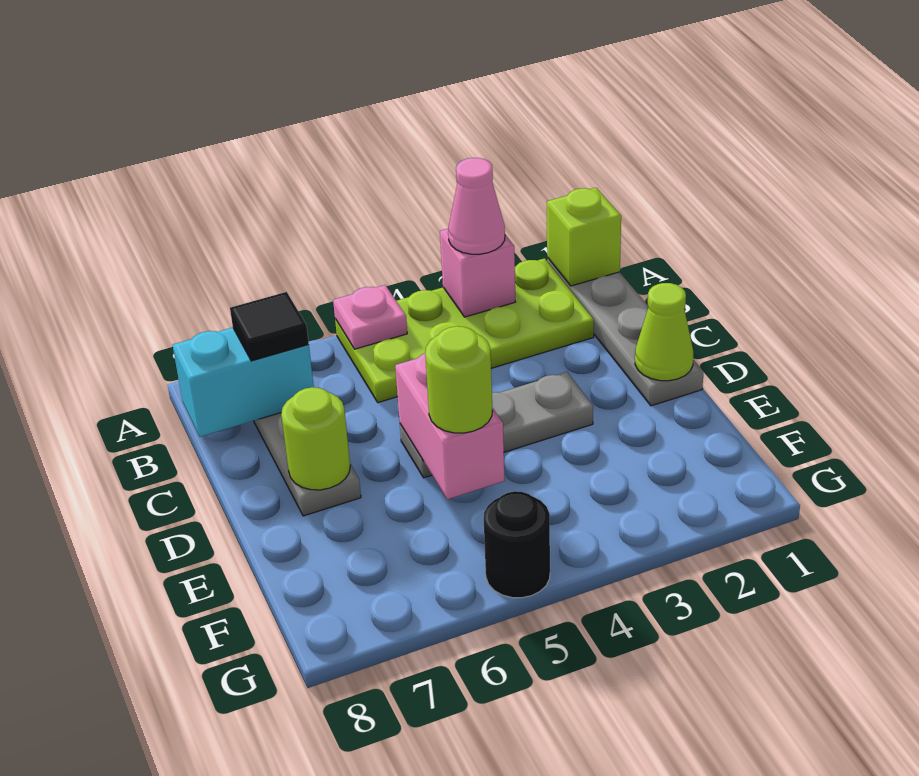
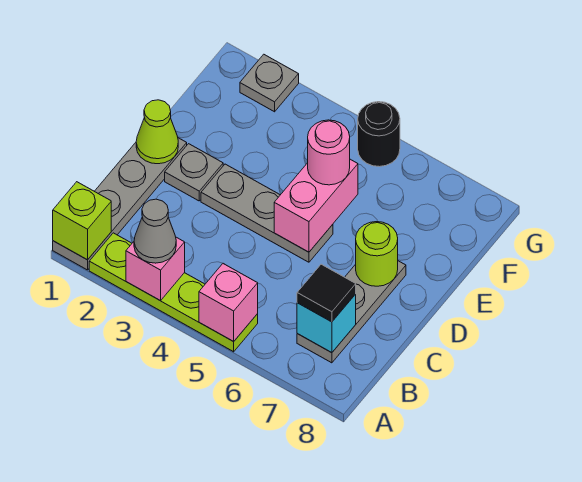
lime plate A2:B5 level 1 -> lime plate A2:A5 level 1
pink cone A3 level 3 -> grey cone A3 level 3
pink plate A5 level 2 -> pink brick A5 level 2
cyan brick B7:B8 level 2 -> cyan brick B7 level 2
none -> grey plate D2 level 1
lime round brick E5 level 3 -> pink round brick E5 level 3
none -> grey plate G2 level 1

